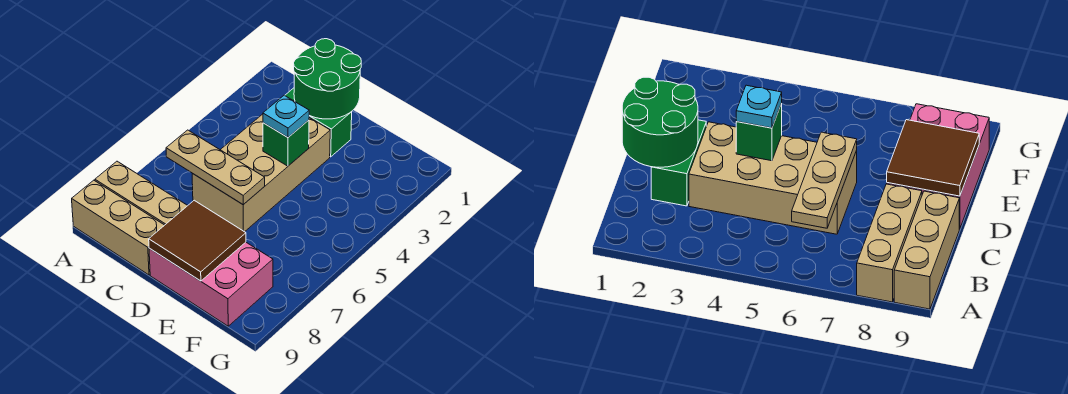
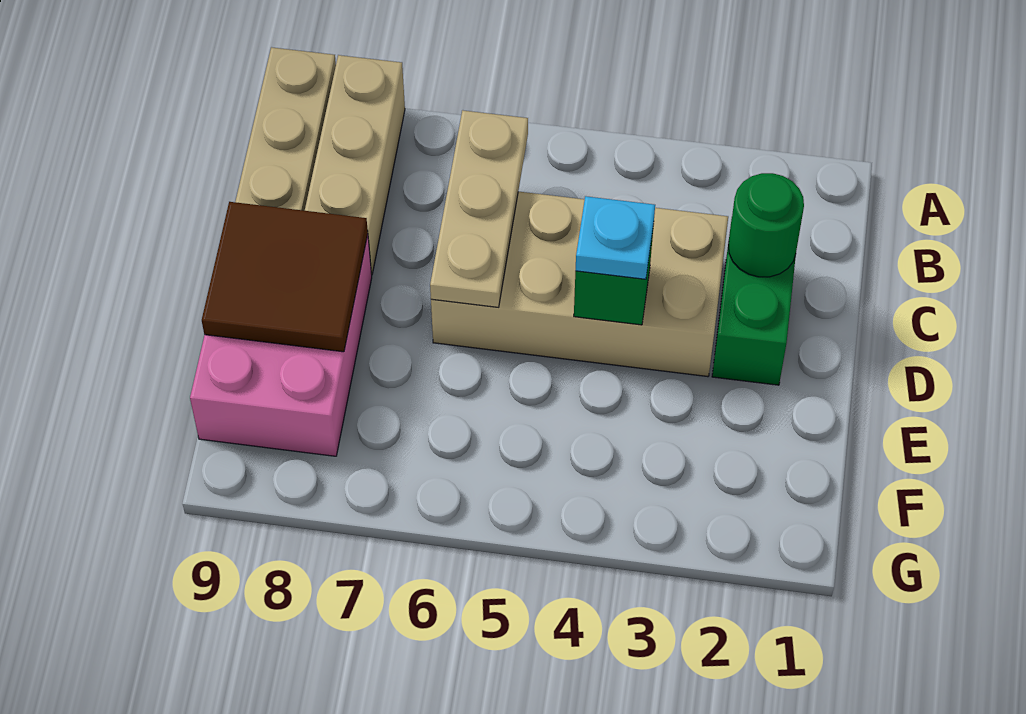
green round brick C1:D2 level 2 -> green round brick C2 level 2

